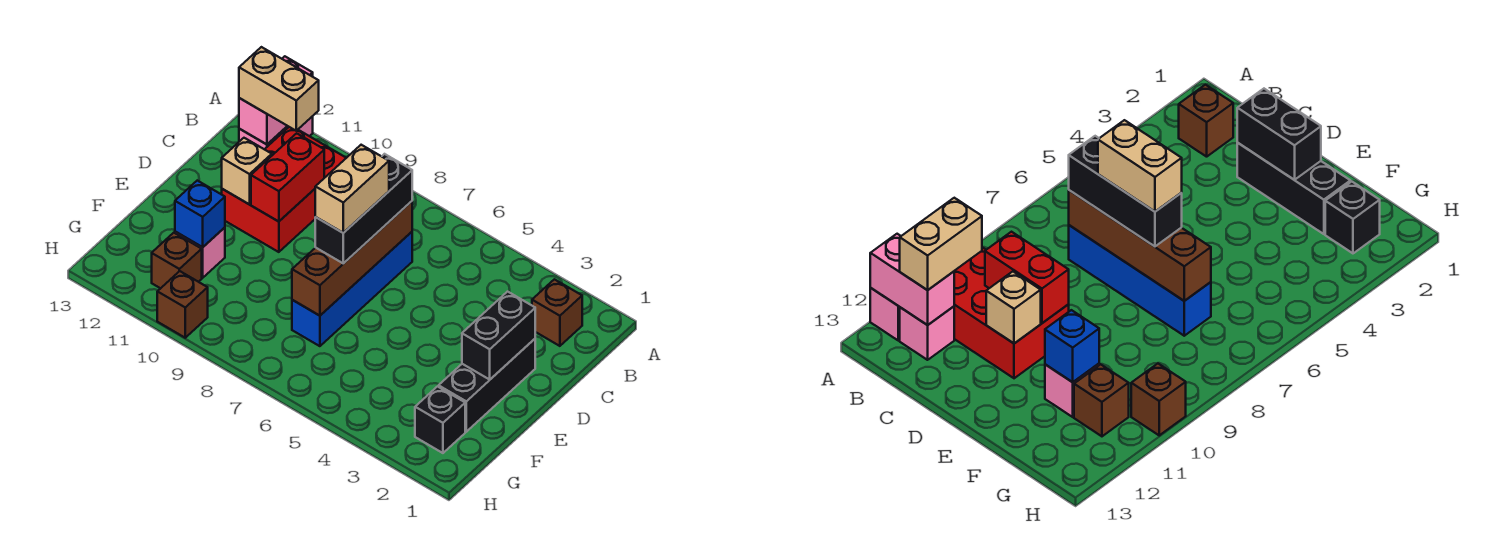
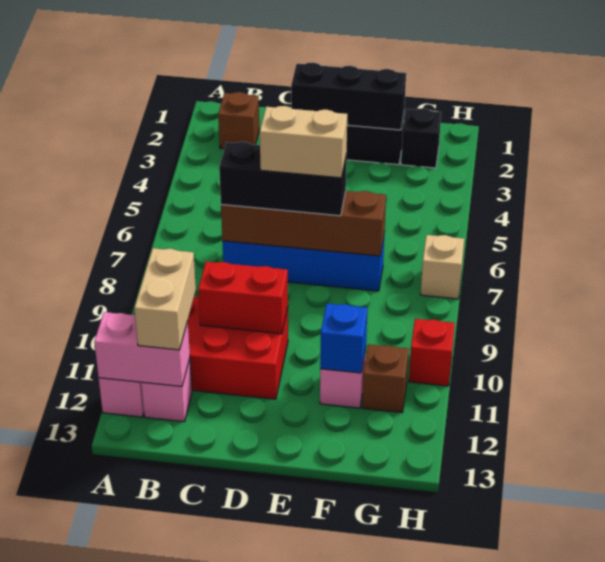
black brick D2:E2 level 2 -> black brick D2:F2 level 2
tan brick D11 level 2 -> tan brick H7 level 1
brown brick H10 level 1 -> red brick H10 level 1

